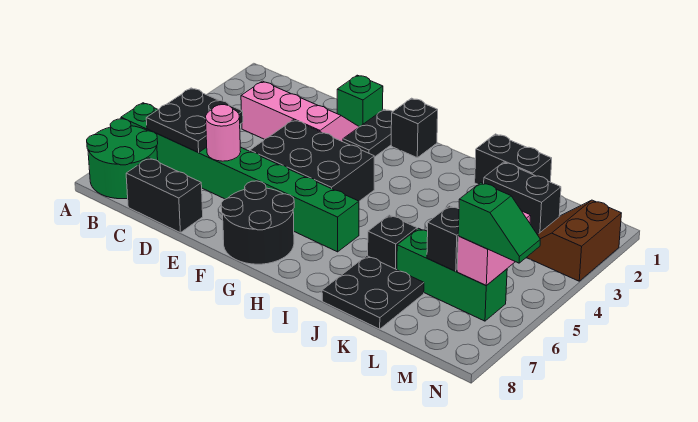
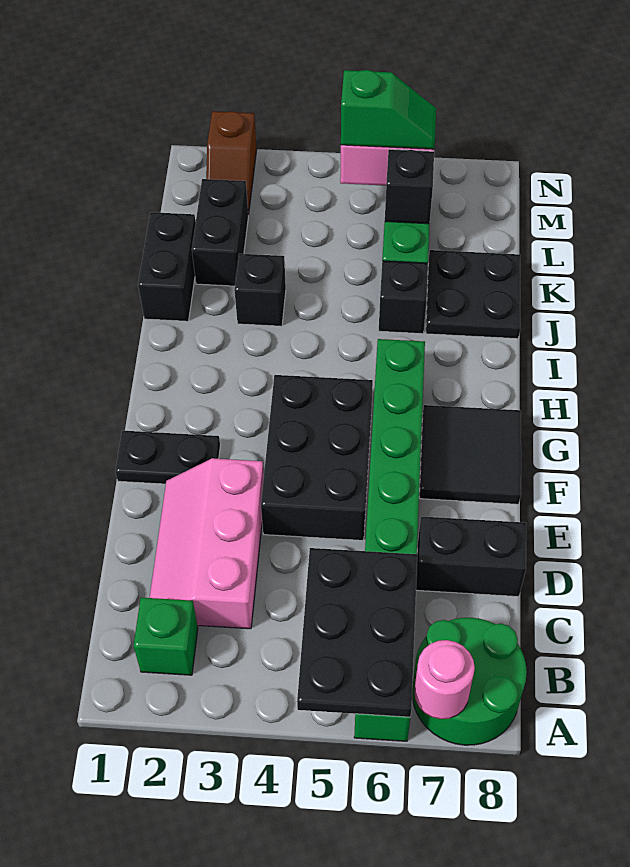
black plate B5:C6 level 2 -> black plate A5:C6 level 2
black brick C8:D8 level 1 -> black brick D7:D8 level 1
pink round brick D6 level 2 -> pink round brick A7 level 2
green brick E1 level 1 -> green brick B2 level 1
black round brick F7:G8 level 1 -> black tile F7:G8 level 1
black brick G1 level 1 -> black brick J3 level 1
brown slope M2:N3 level 1 top N -> brown slope M2:N2 level 1 top N
green slope M6:N6 level 3 top M -> green slope M5:M6 level 3 top 5

